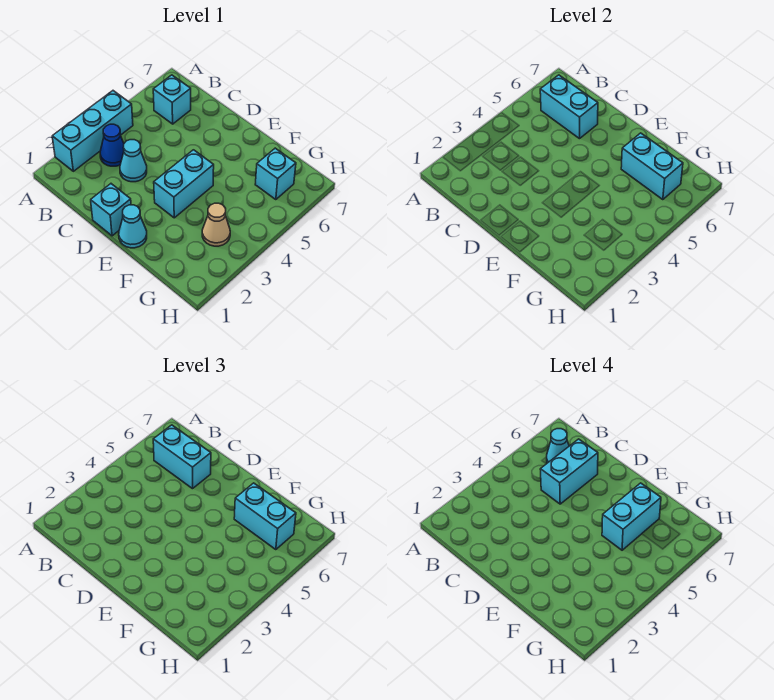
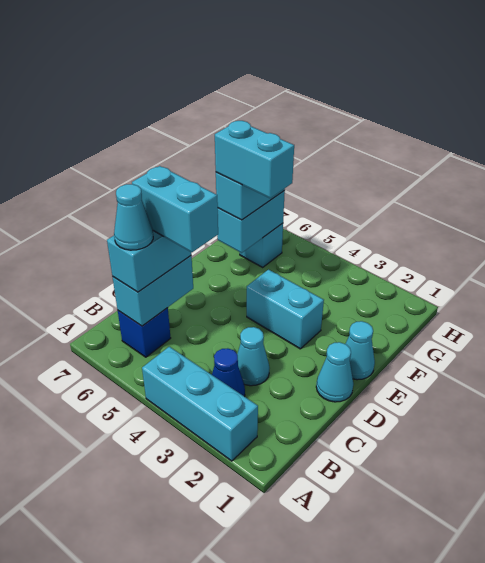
cyan brick B6 level 1 -> blue brick B6 level 1
cyan brick D1 level 1 -> cyan cone D1 level 1
tan cone G3 level 1 -> none

